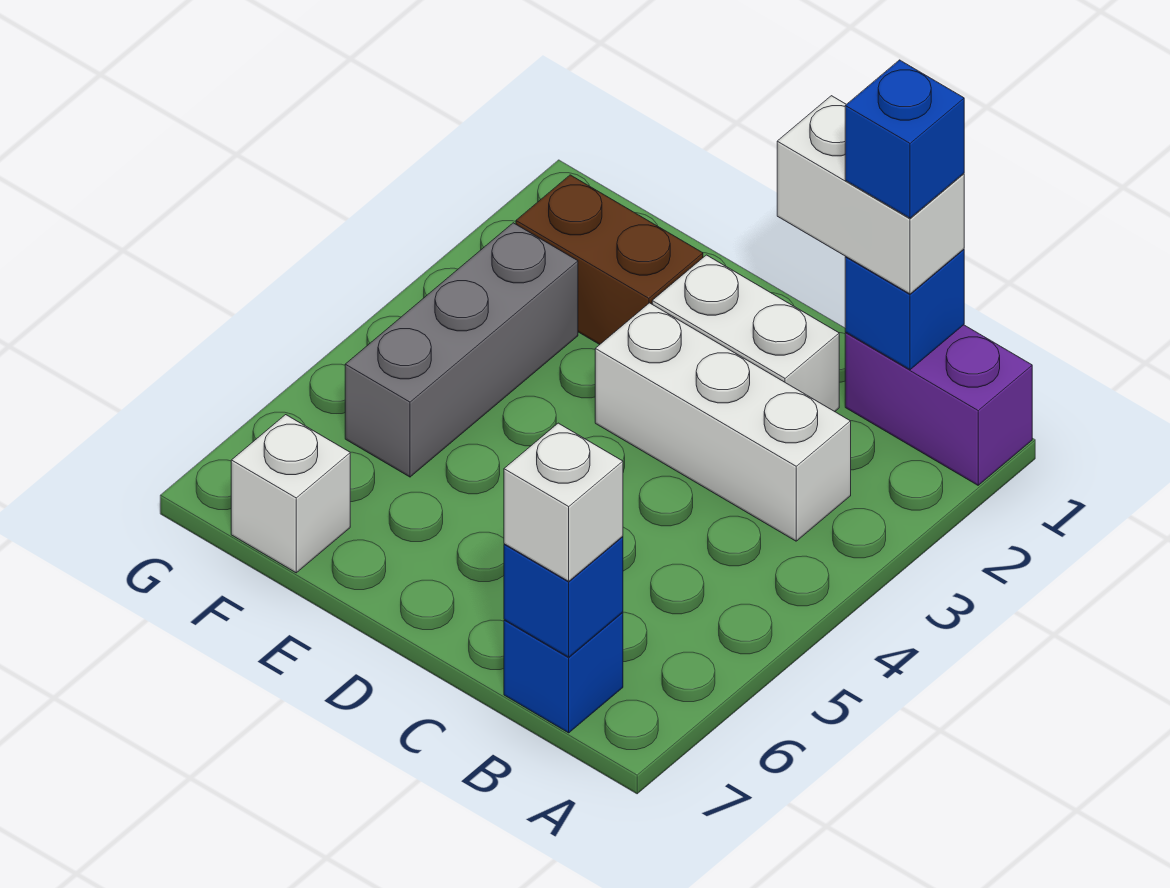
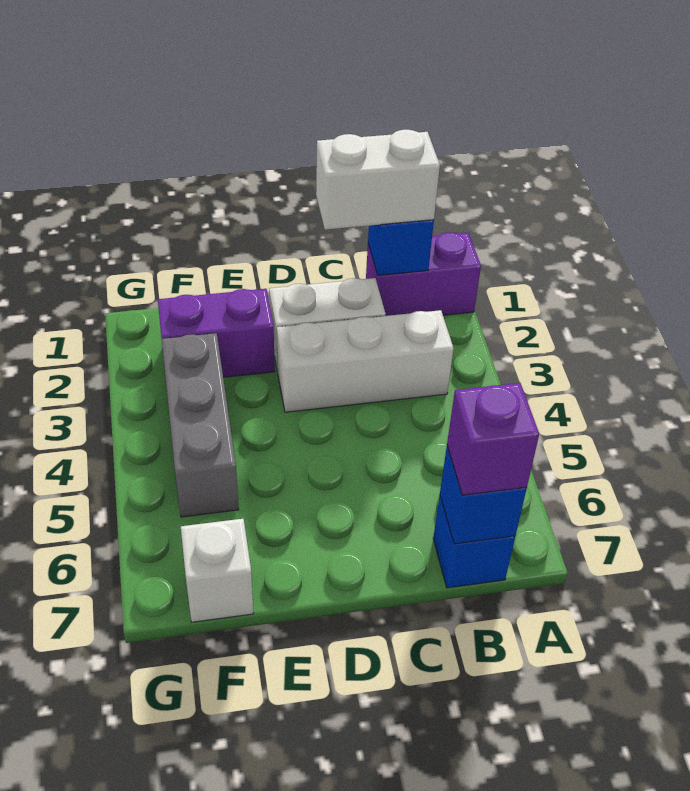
blue brick B1 level 4 -> none
white brick B7 level 3 -> purple brick B7 level 3
brown brick E2:F2 level 1 -> purple brick E2:F2 level 1

